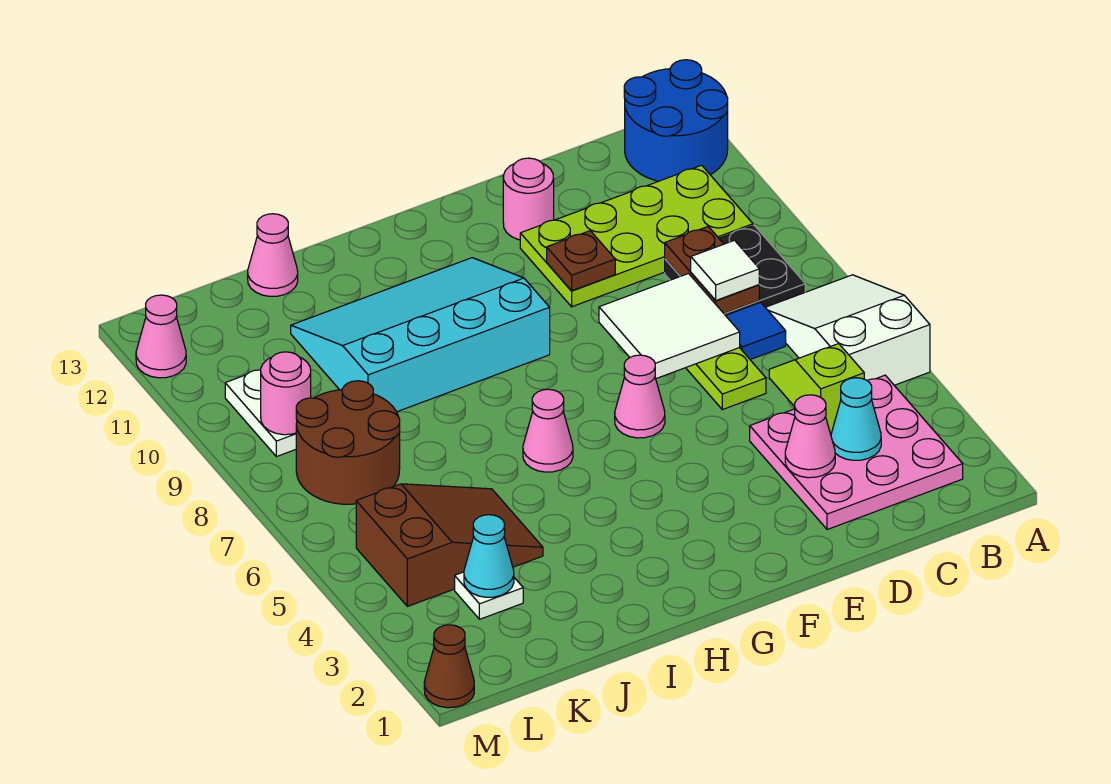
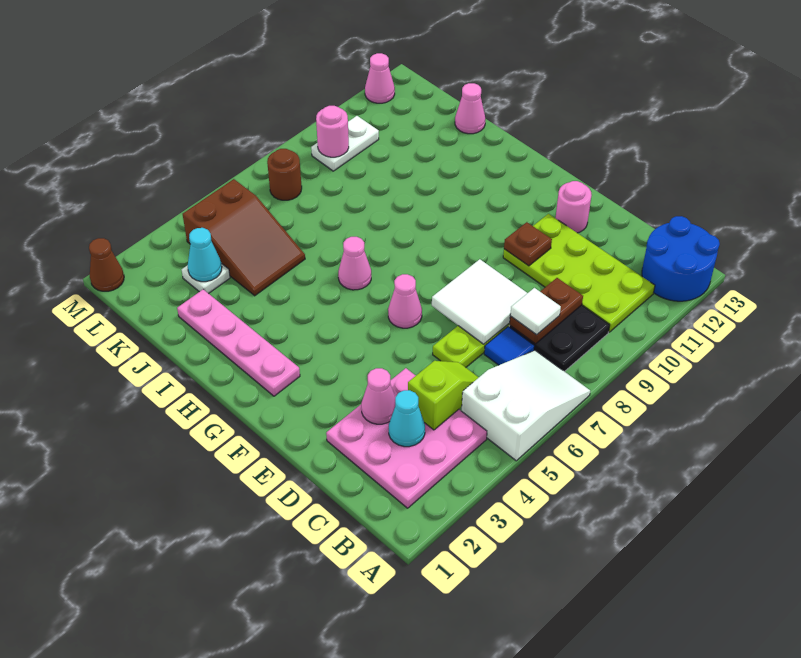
none -> pink plate G2:J2 level 1
cyan slope G9:J11 level 1 top 9 -> none
brown round brick K7:L8 level 1 -> brown round brick L7 level 1

